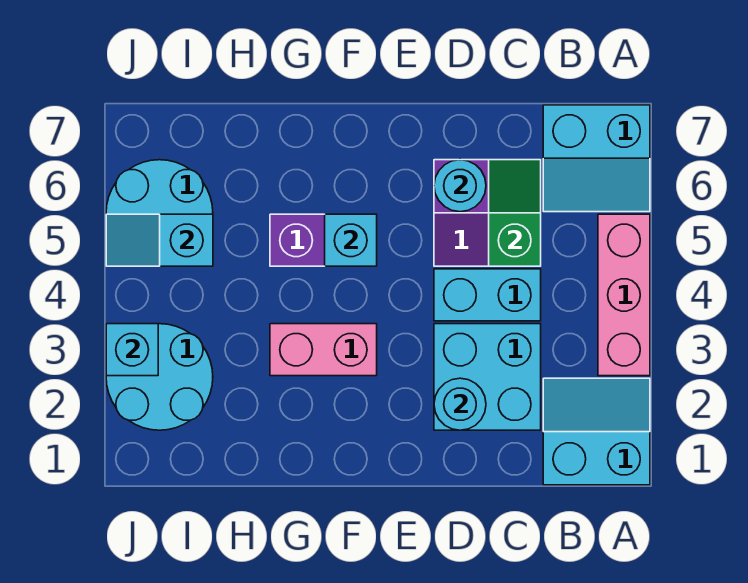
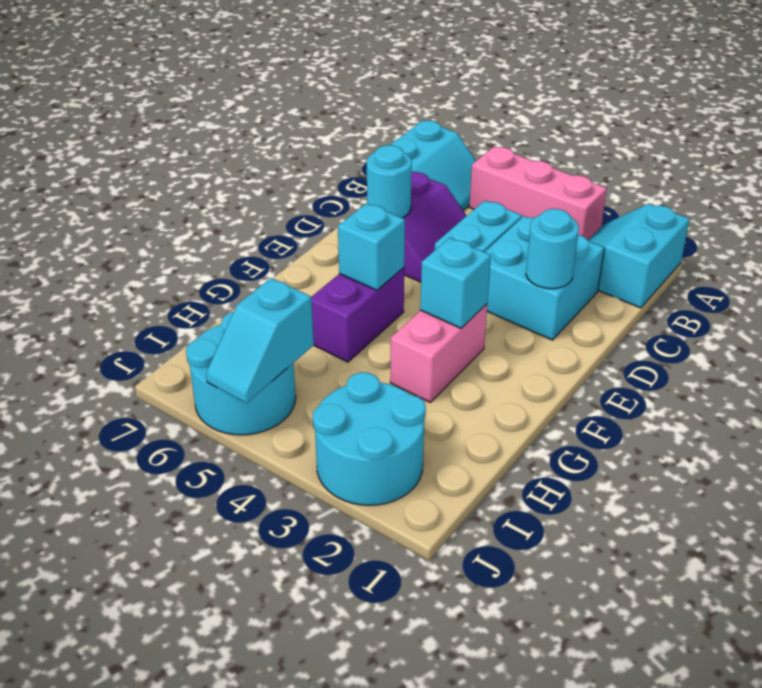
green slope C5:C6 level 2 top 5 -> none
cyan brick J3 level 2 -> cyan brick F3 level 2

